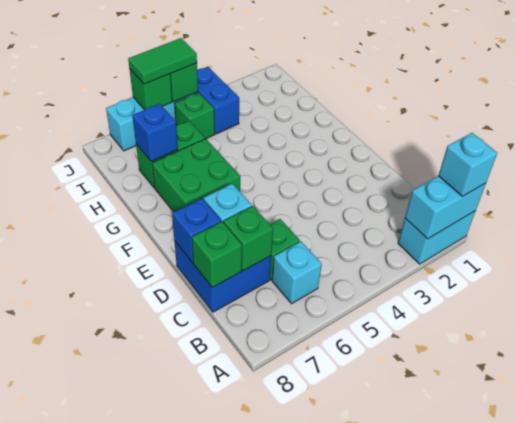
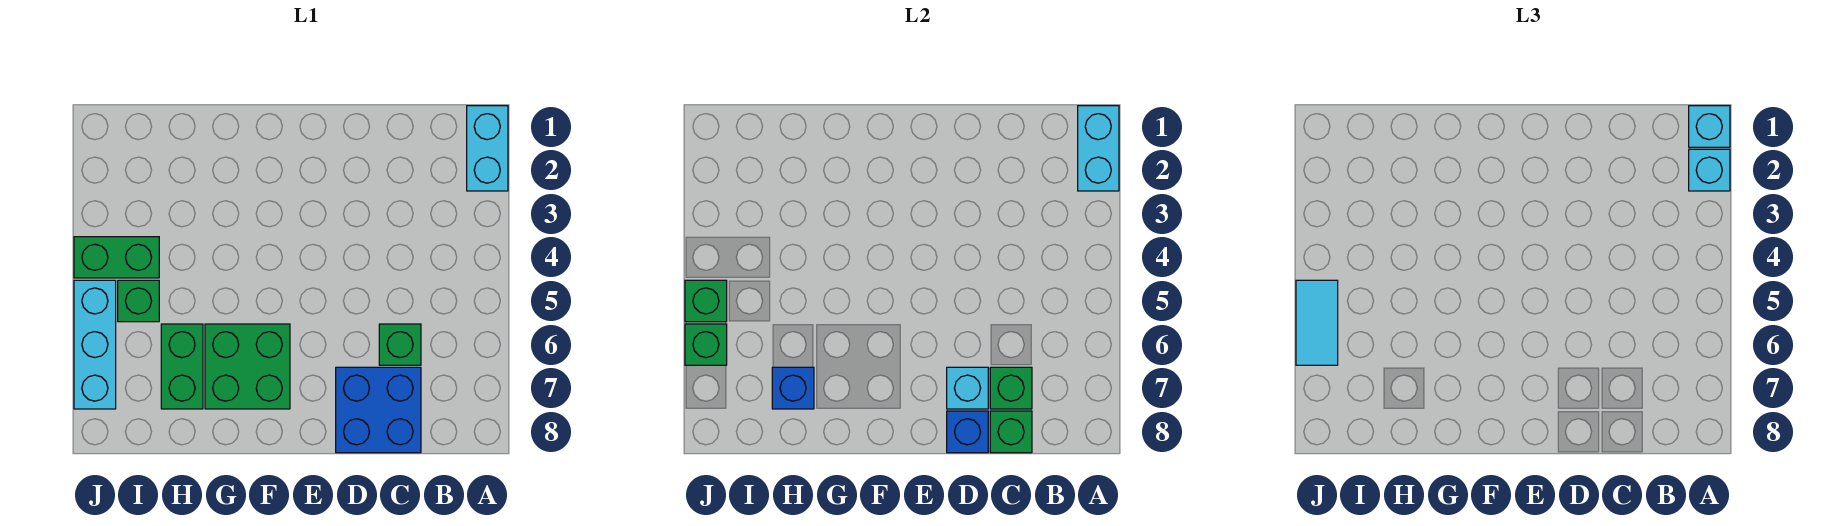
cyan brick B6 level 1 -> cyan brick A2 level 3
blue brick I4:J4 level 1 -> green brick I4:J4 level 1
green tile J5:J6 level 3 -> cyan tile J5:J6 level 3

